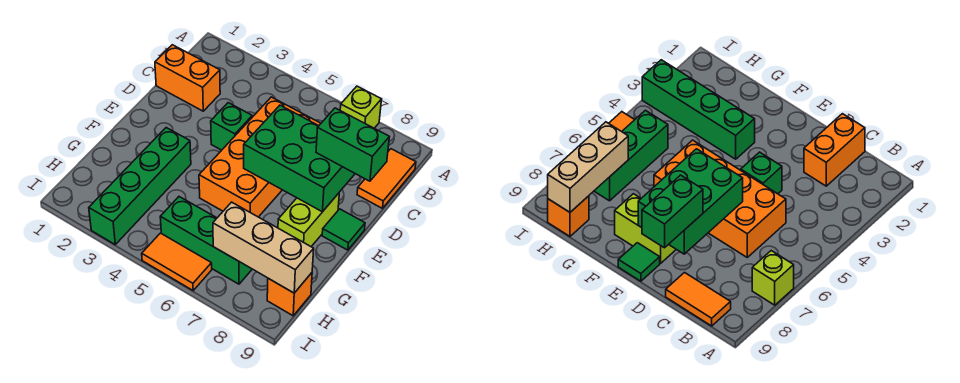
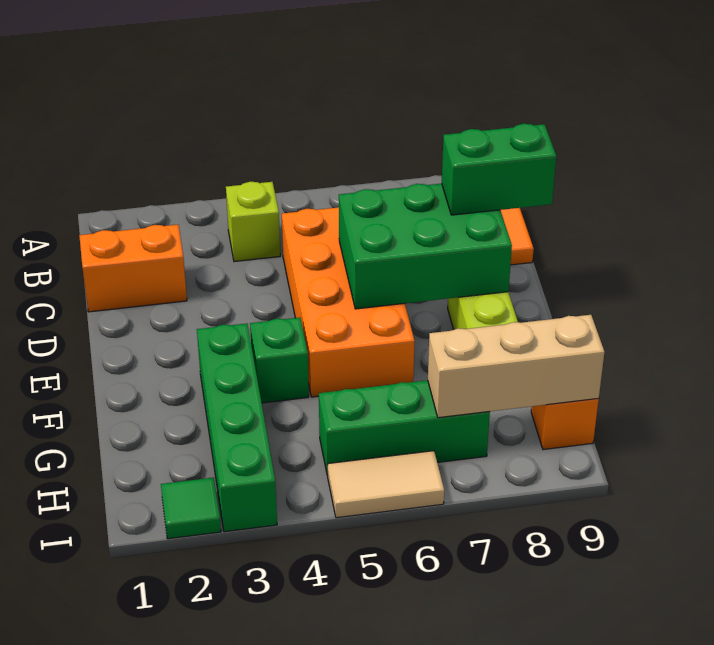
lime brick A7 level 1 -> lime brick B4 level 1
green brick D4 level 1 -> green brick F4 level 1
green tile E9 level 1 -> green tile I2 level 1
orange tile I5:I6 level 1 -> tan tile I5:I6 level 1

